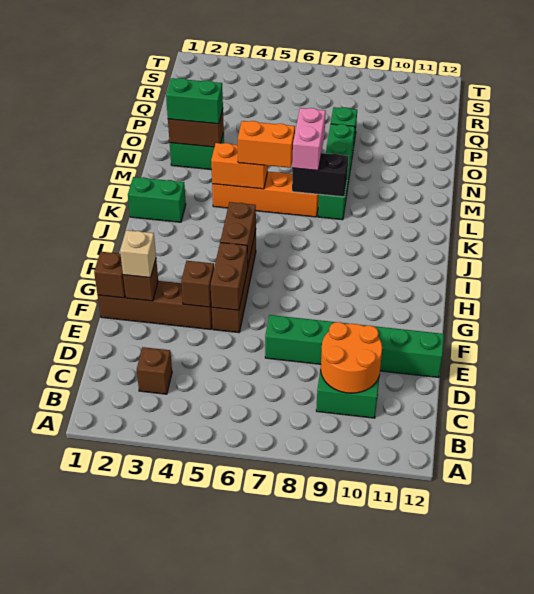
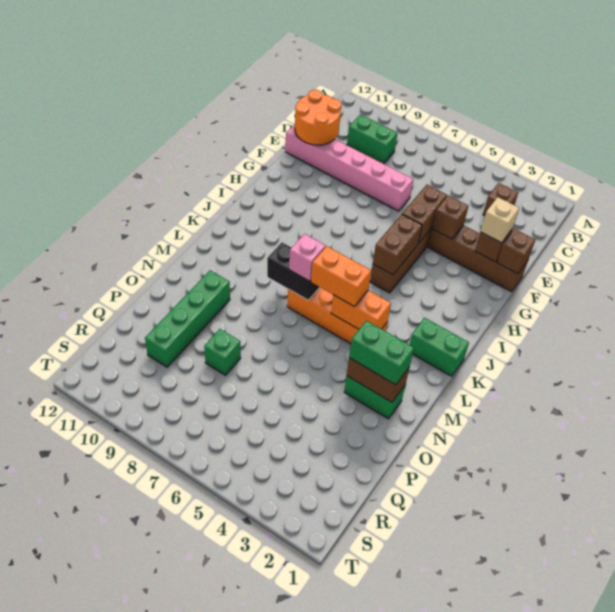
orange round brick C9:D10 level 2 -> orange round brick D11:E12 level 2
green brick E7:E12 level 1 -> pink brick E7:E12 level 1
pink brick L7:M7 level 3 -> pink brick L7 level 3
green brick L8:O8 level 1 -> green brick N10:Q10 level 1

